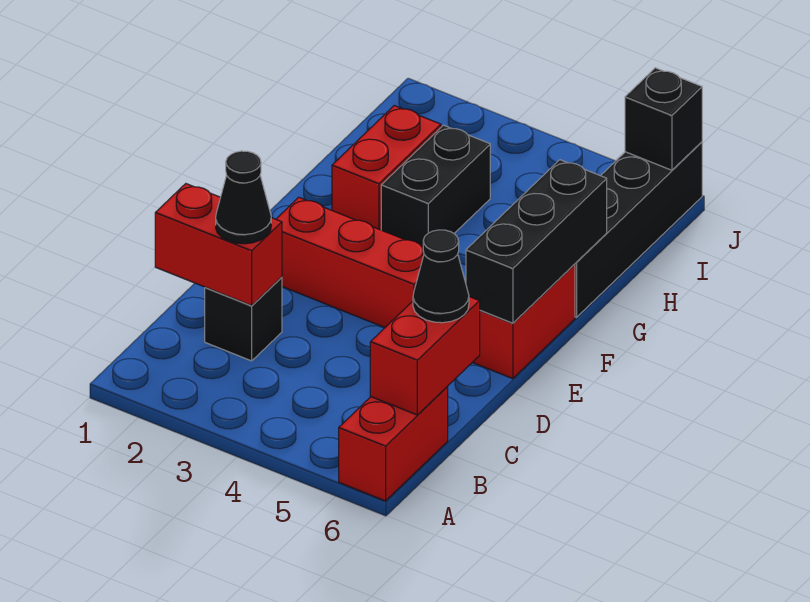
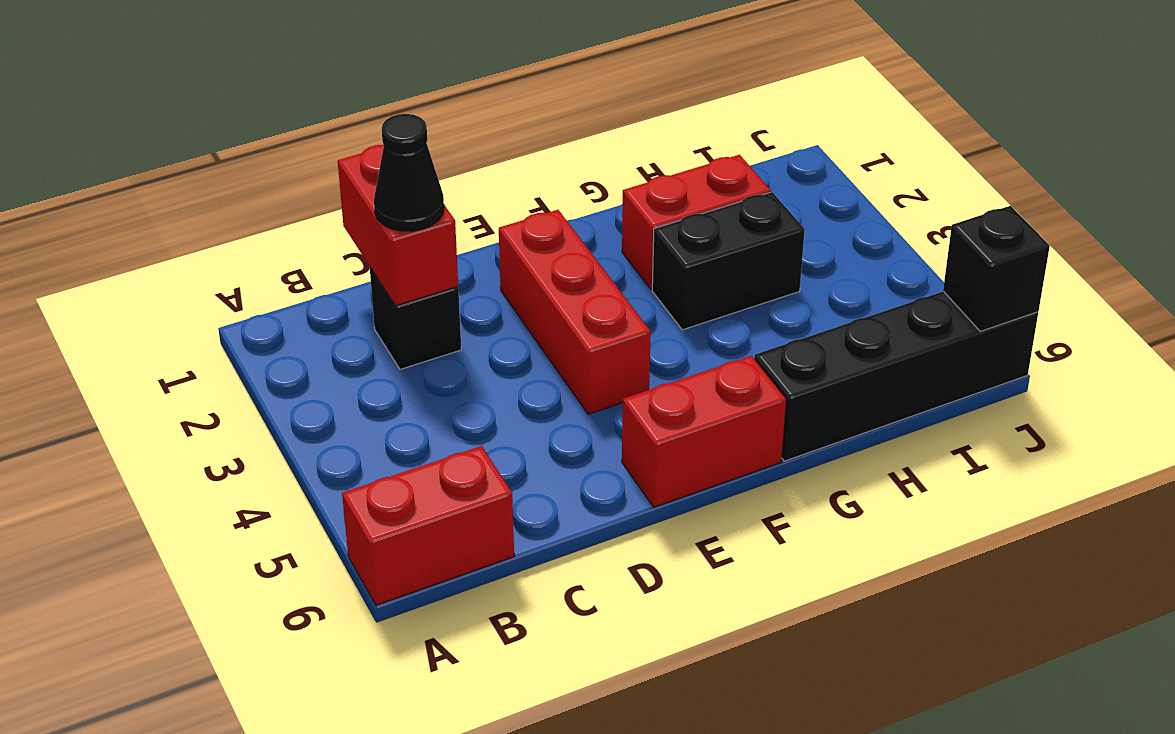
red brick B6:C6 level 2 -> none
black cone C6 level 3 -> none
black brick E6:G6 level 2 -> none

